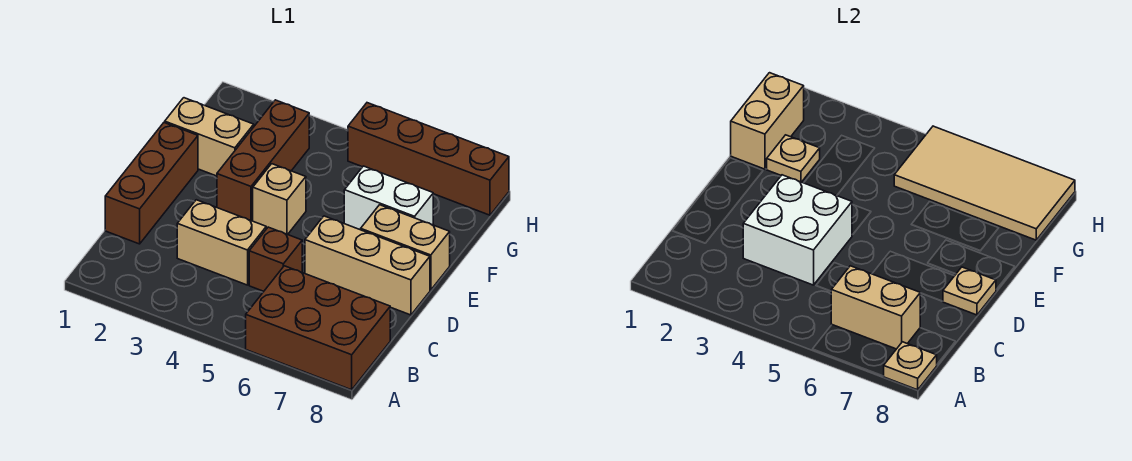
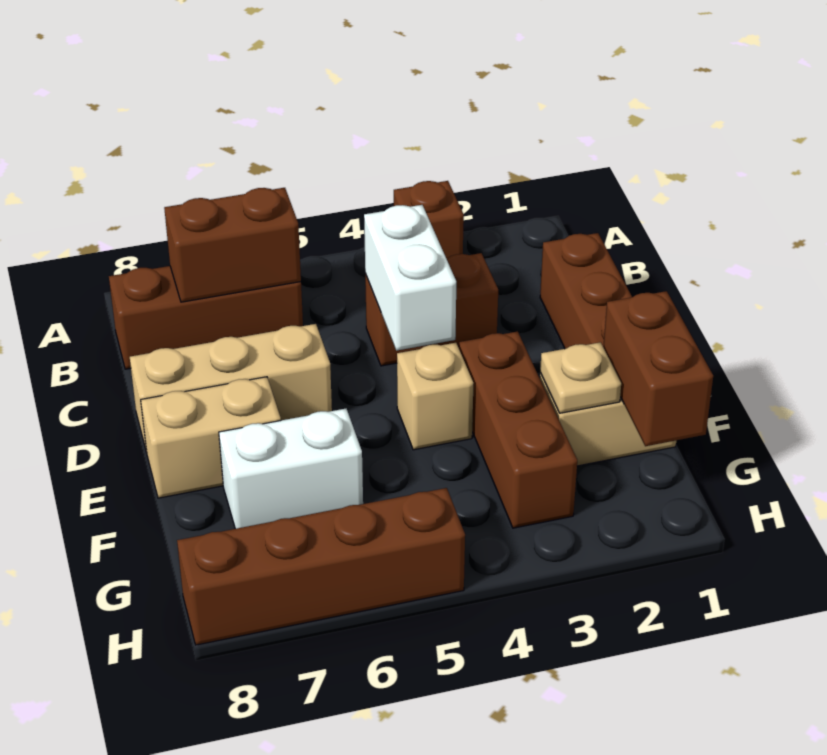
brown brick A6:B8 level 1 -> brown brick B6:B8 level 1
tan plate A8 level 2 -> none
tan brick B6:B7 level 2 -> brown brick B6:B7 level 2
tan brick C3:C4 level 1 -> brown brick C3:C4 level 1
white brick C3:D4 level 2 -> white brick C4:D4 level 2
brown brick C5 level 1 -> brown brick A3 level 1
tan plate D8 level 2 -> none
tan brick F1:G1 level 2 -> brown brick F1:G1 level 2
tan tile G5:H8 level 2 -> none

